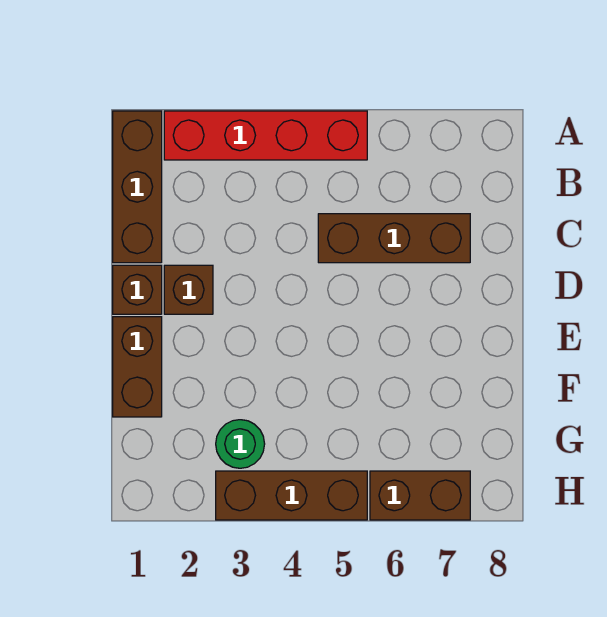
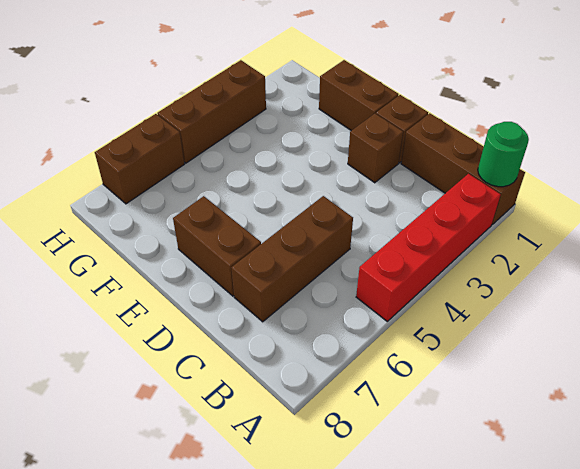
none -> brown brick D7:E7 level 1
green round brick G3 level 1 -> green round brick A1 level 2

